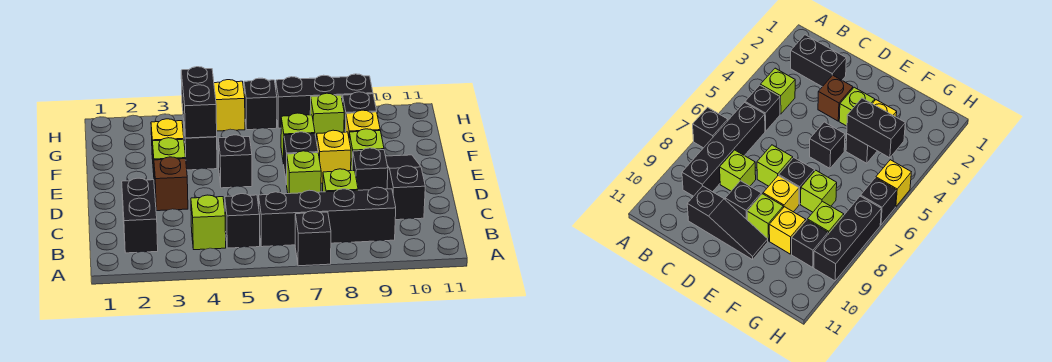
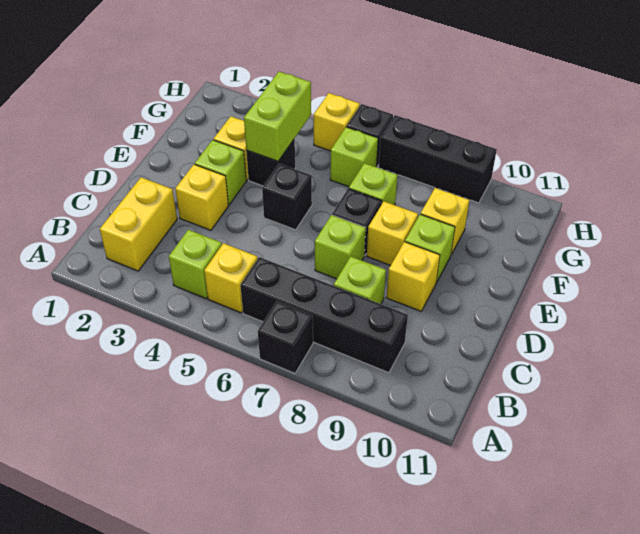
black brick B2:C2 level 1 -> yellow brick B2:C2 level 1
black brick B5 level 1 -> yellow brick B5 level 1
black slope C10:E10 level 1 top C -> none
brown brick D3 level 1 -> yellow brick D3 level 1
black brick D9 level 1 -> yellow brick D9 level 1
black brick F4:G4 level 2 -> lime brick F4:G4 level 2
lime brick G8 level 1 -> lime brick G6 level 1
black brick G9 level 1 -> none

